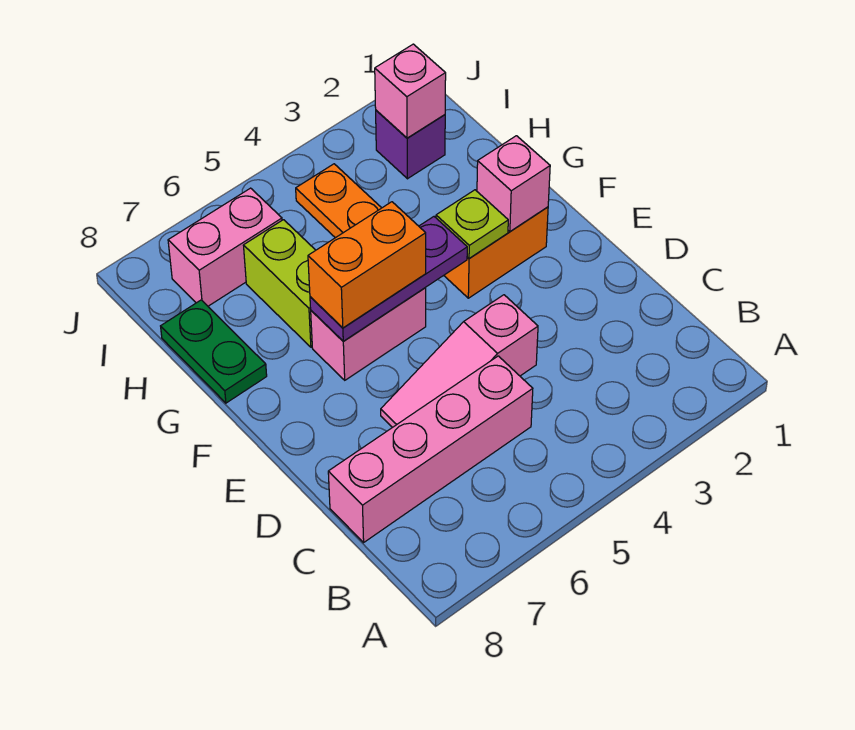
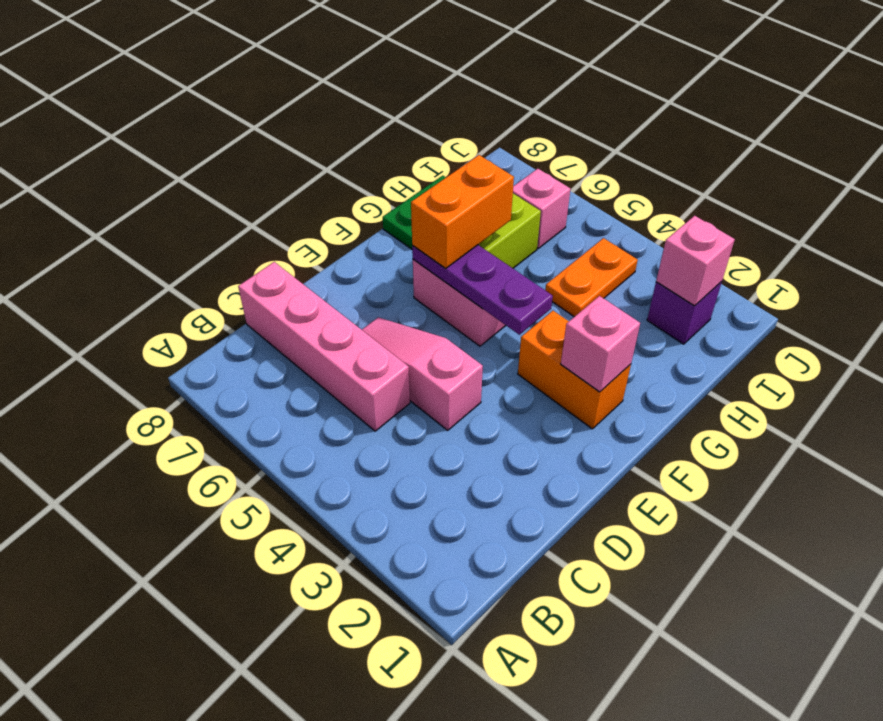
lime plate F3 level 2 -> none
orange brick F5:F6 level 3 -> orange brick F6:G6 level 3
pink brick I6:I7 level 1 -> pink brick I6 level 1

